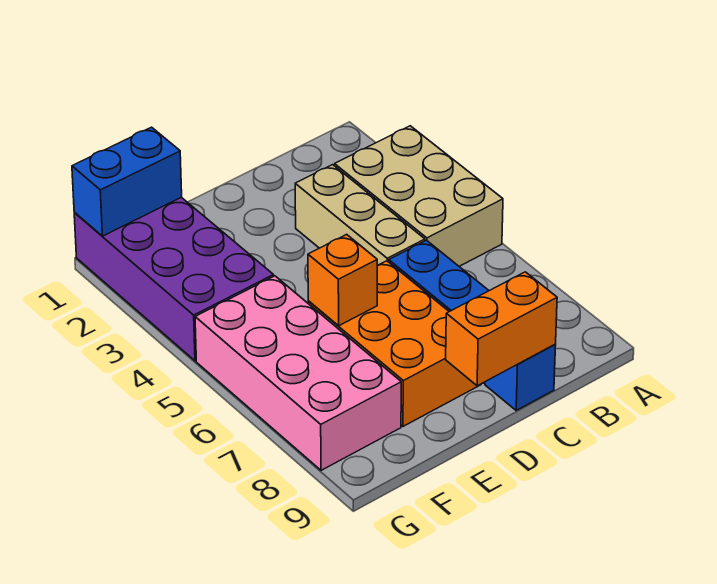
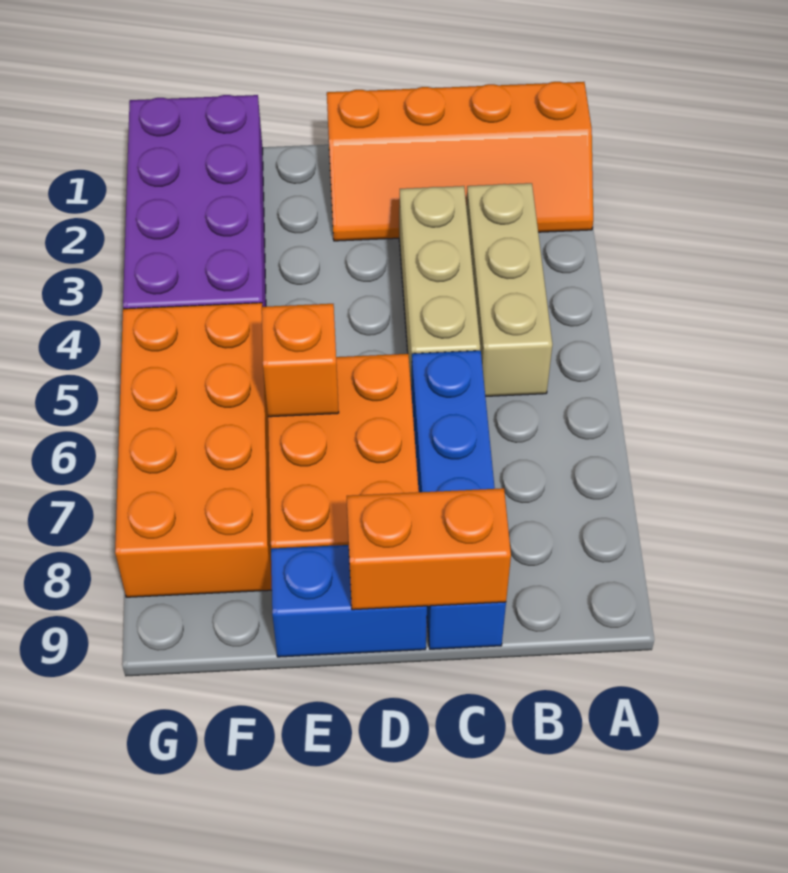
none -> orange slope A1:D2 level 1 top 1
tan brick A3:B5 level 1 -> tan brick B3:B5 level 1
blue brick F1:G1 level 2 -> blue brick D9:E9 level 1
pink brick F5:G8 level 1 -> orange brick F5:G8 level 1

